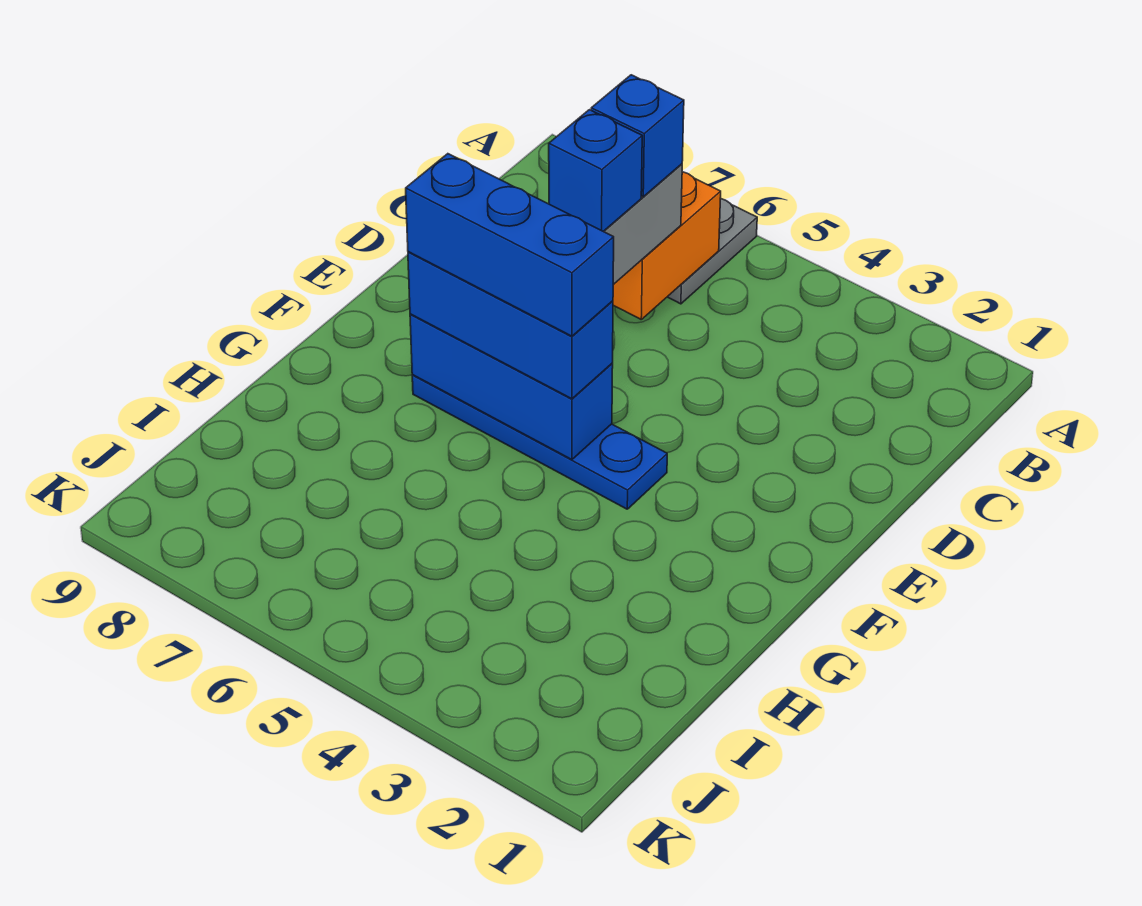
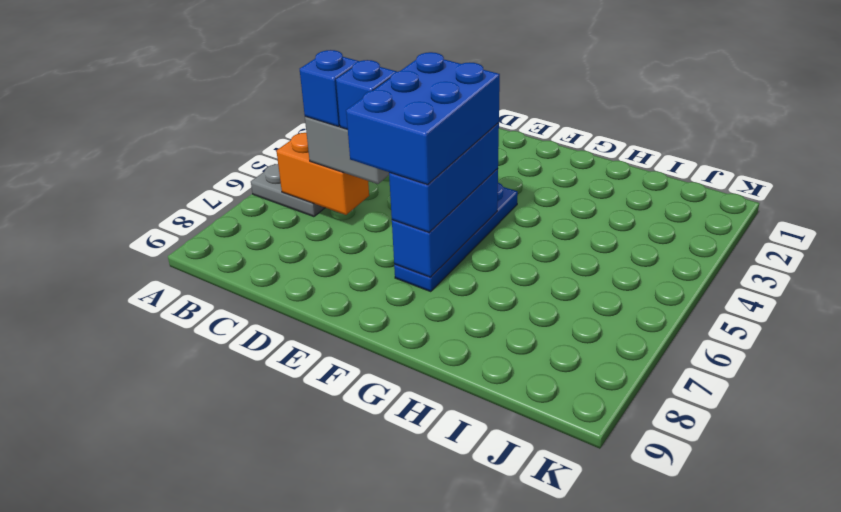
blue brick F5:F7 level 4 -> blue brick E5:F7 level 4

